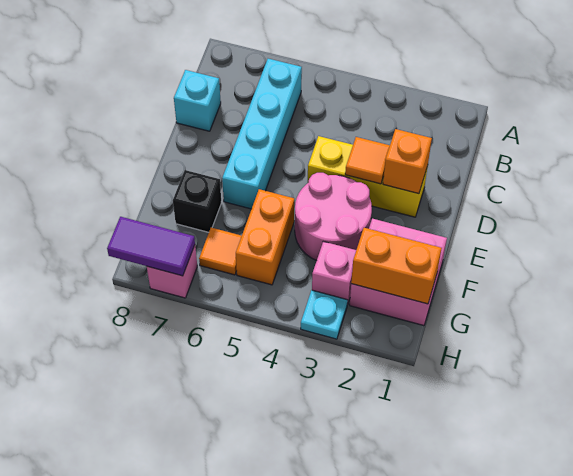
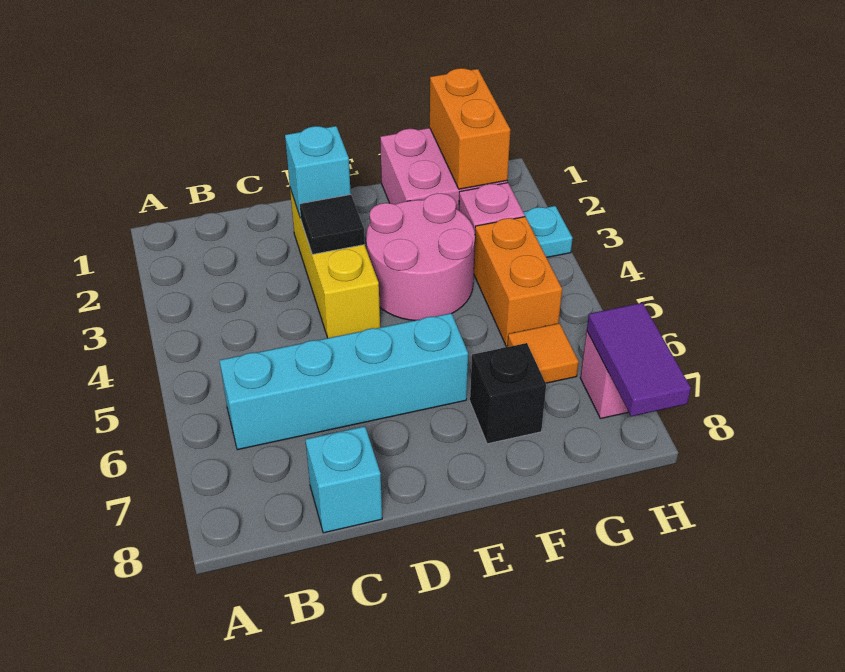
orange brick D2 level 2 -> cyan brick D2 level 2
orange tile D3 level 2 -> black tile D3 level 2
orange brick F5:G5 level 1 -> orange brick G4:G5 level 1

